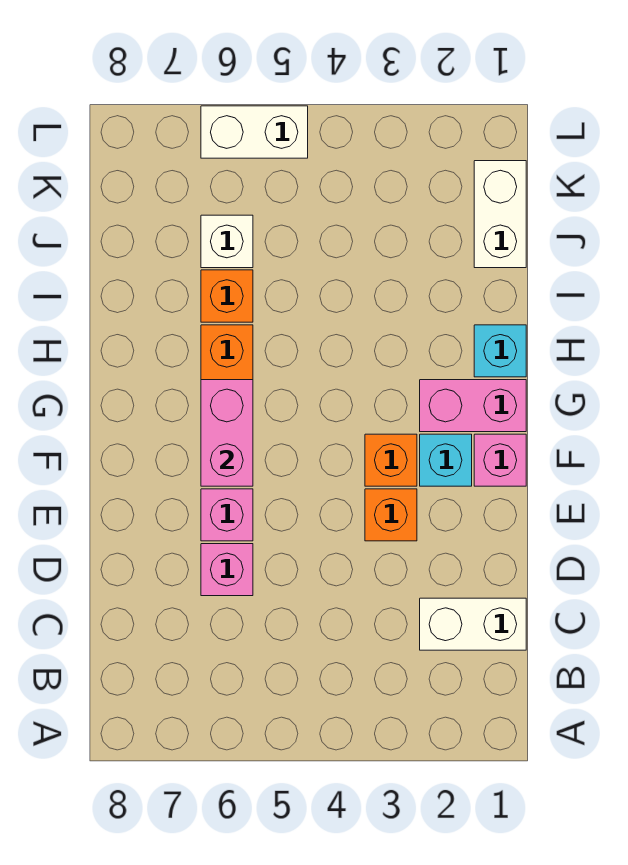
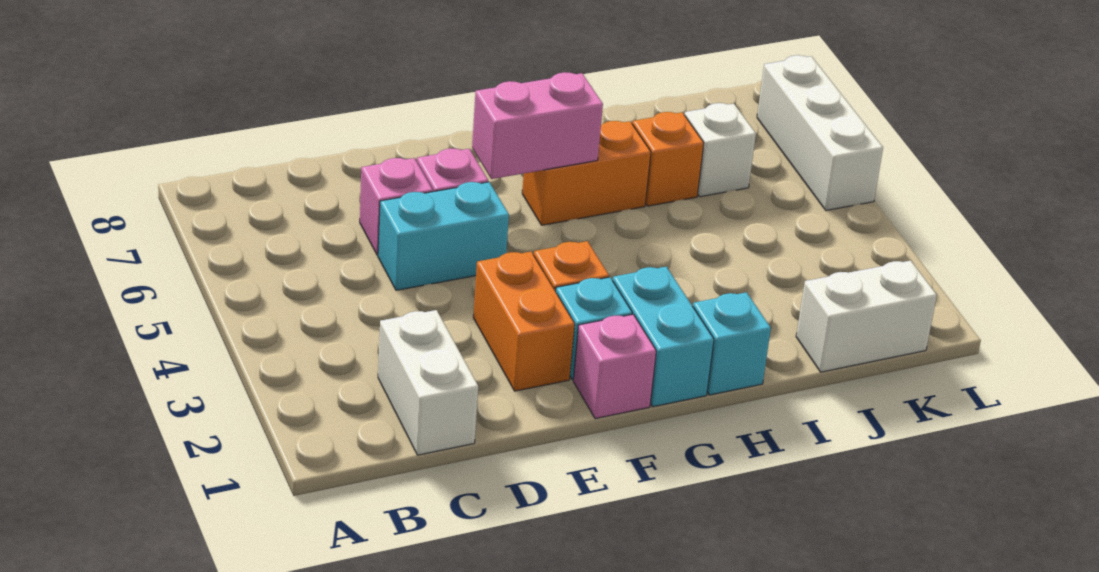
none -> cyan brick D5:E5 level 1
orange brick E3 level 1 -> orange brick E2:E3 level 1
pink brick G1:G2 level 1 -> cyan brick G1:G2 level 1
white brick L5:L6 level 1 -> white brick L5:L7 level 1

